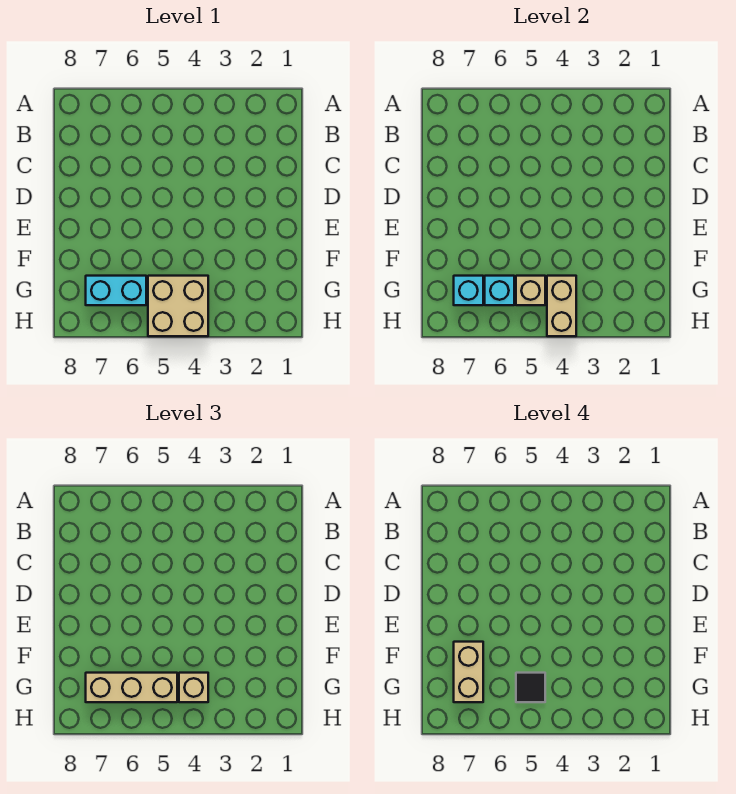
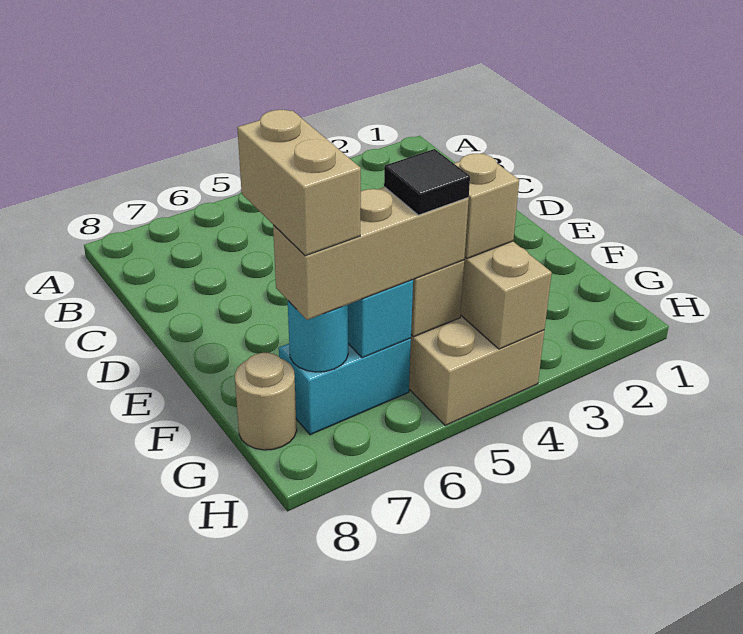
cyan brick G7 level 2 -> cyan round brick G7 level 2
none -> tan round brick G8 level 1

